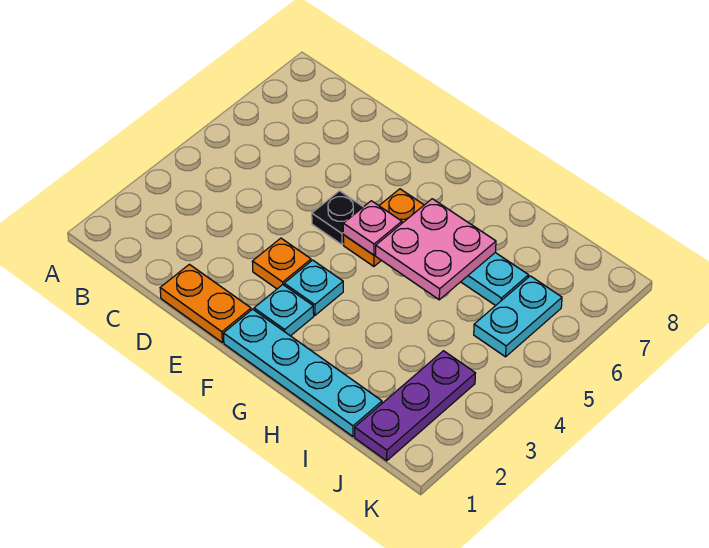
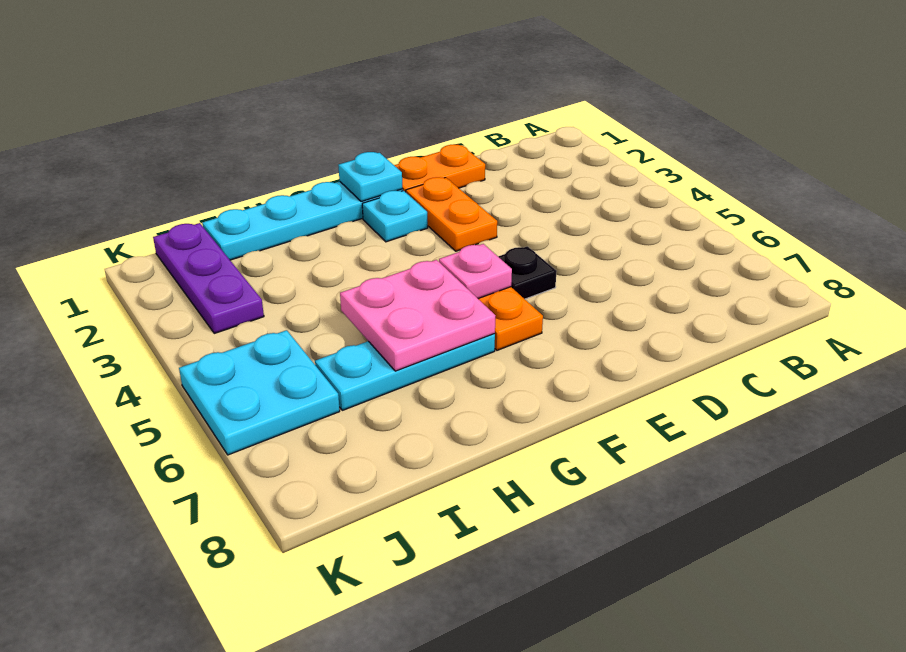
orange plate E3 level 1 -> orange plate E2:E3 level 1
cyan plate F3 level 1 -> cyan plate F1 level 2
cyan plate J5:J6 level 1 -> cyan plate J5:K6 level 1

